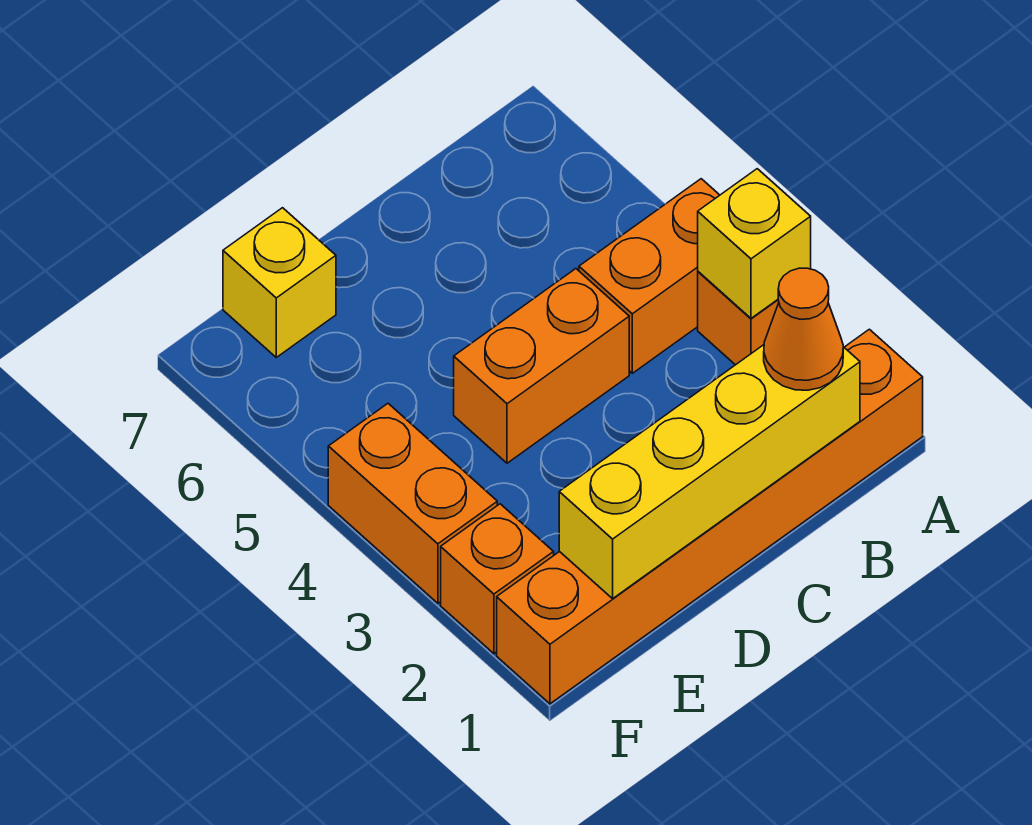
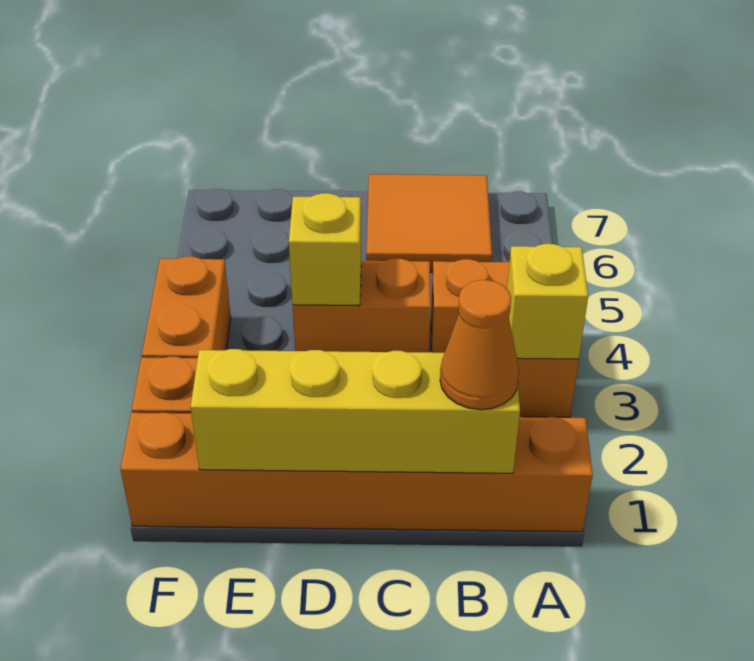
none -> orange tile B6:C7 level 1
yellow brick E7 level 1 -> yellow brick D4 level 2

